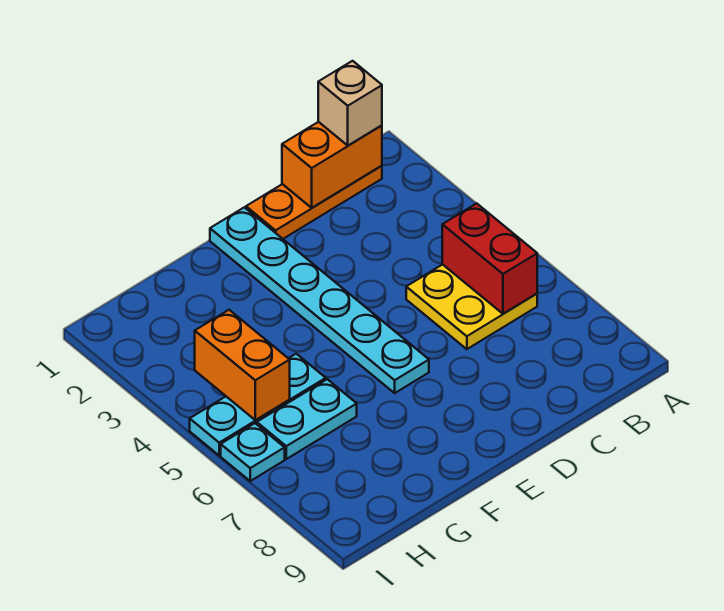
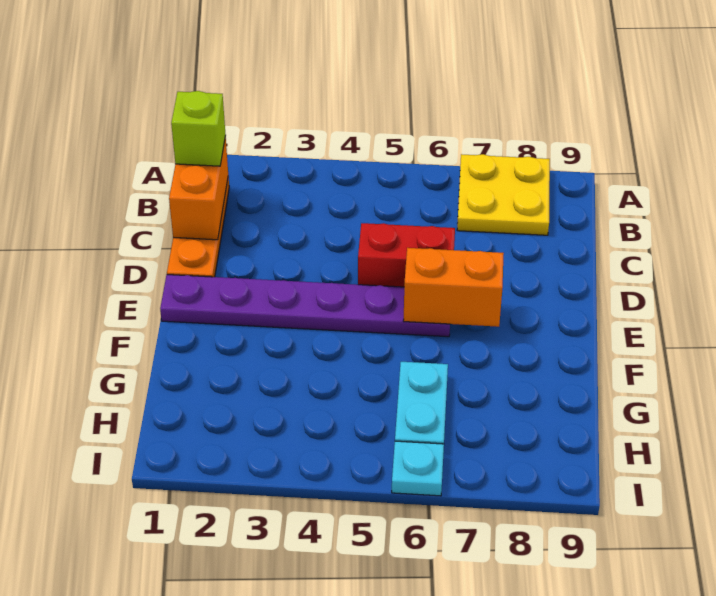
tan brick B1 level 3 -> lime brick B1 level 3
yellow plate B5:C6 level 1 -> yellow plate A7:B8 level 1
red brick B5:B6 level 2 -> red brick D5:D6 level 1
cyan plate E1:E6 level 1 -> purple plate E1:E6 level 1
cyan plate G5:I5 level 1 -> none
orange brick H4:H5 level 2 -> orange brick E6:E7 level 2

